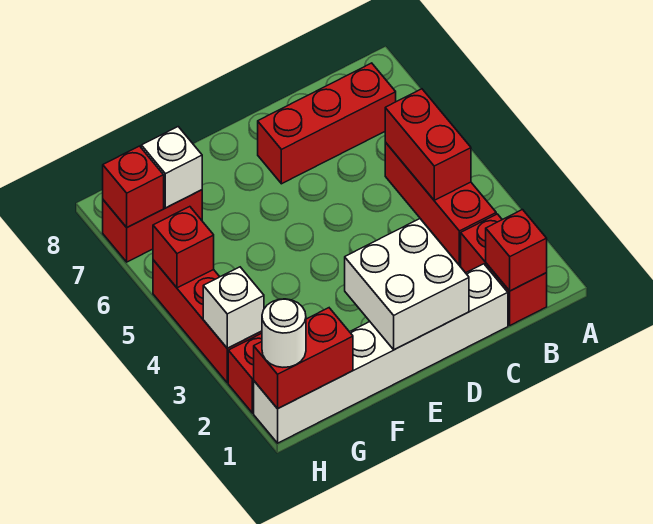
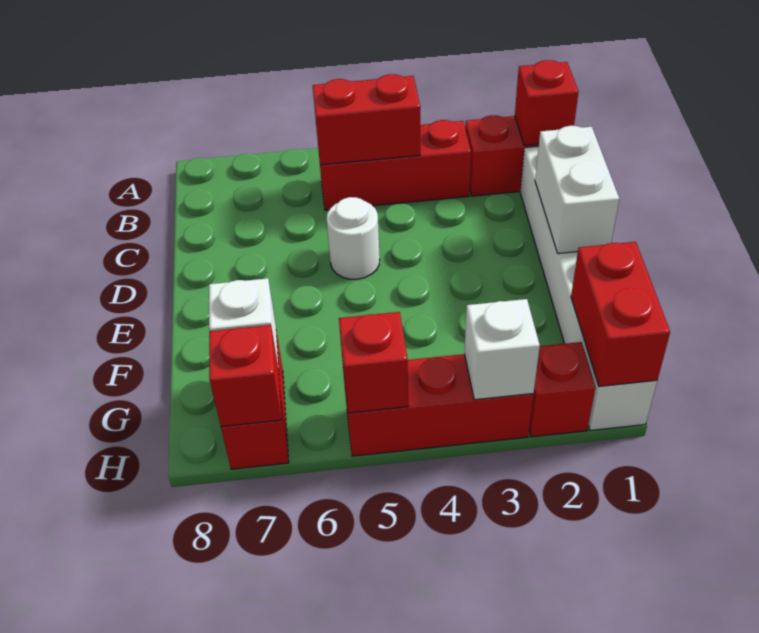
red brick B7:D7 level 1 -> none
white brick D1:E2 level 2 -> white brick D1:E1 level 2
white round brick H1 level 3 -> white round brick D5 level 1

